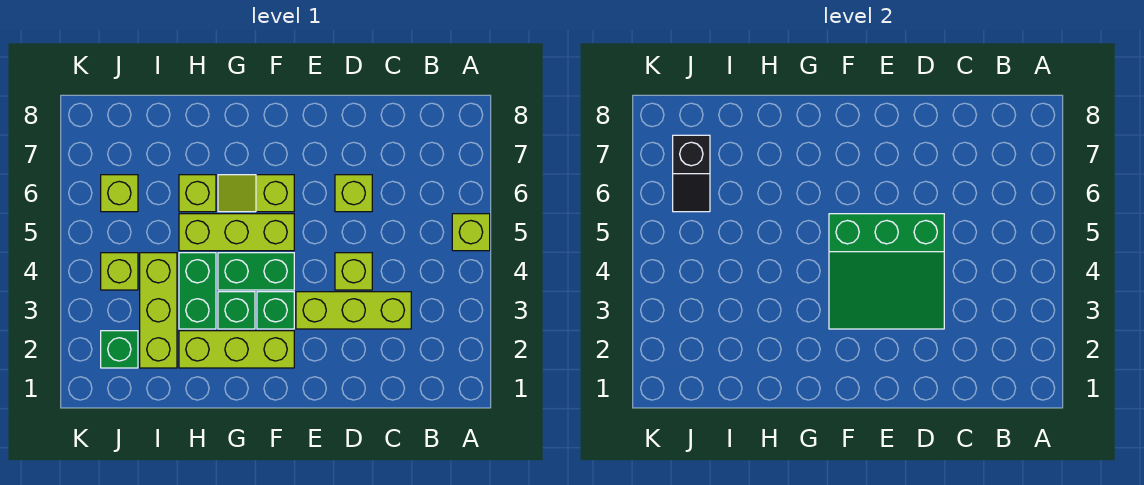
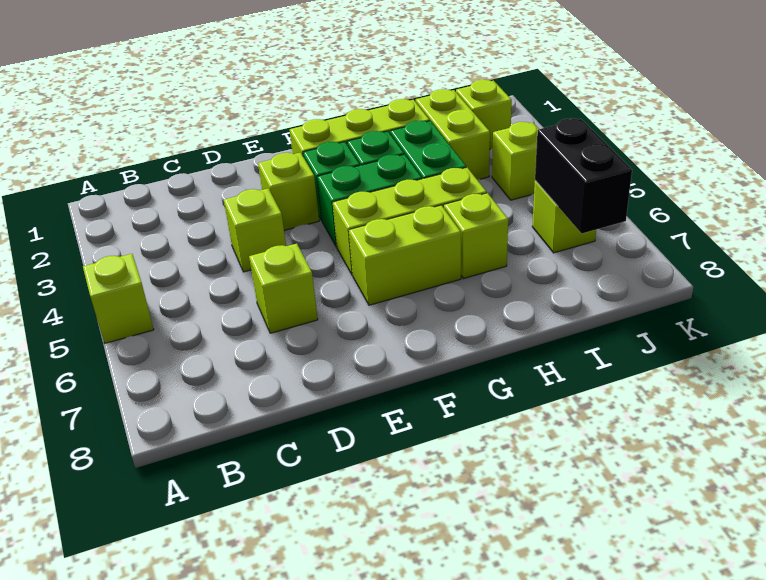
lime brick C3:E3 level 1 -> lime brick E3 level 1
green slope D3:F5 level 2 top 5 -> none
lime slope F6:G6 level 1 top F -> lime brick F6:G6 level 1
lime brick I2:I4 level 1 -> lime brick I2:I3 level 1
green brick J2 level 1 -> lime brick J2 level 1
black slope J6:J7 level 2 top 7 -> black brick J6:J7 level 2

